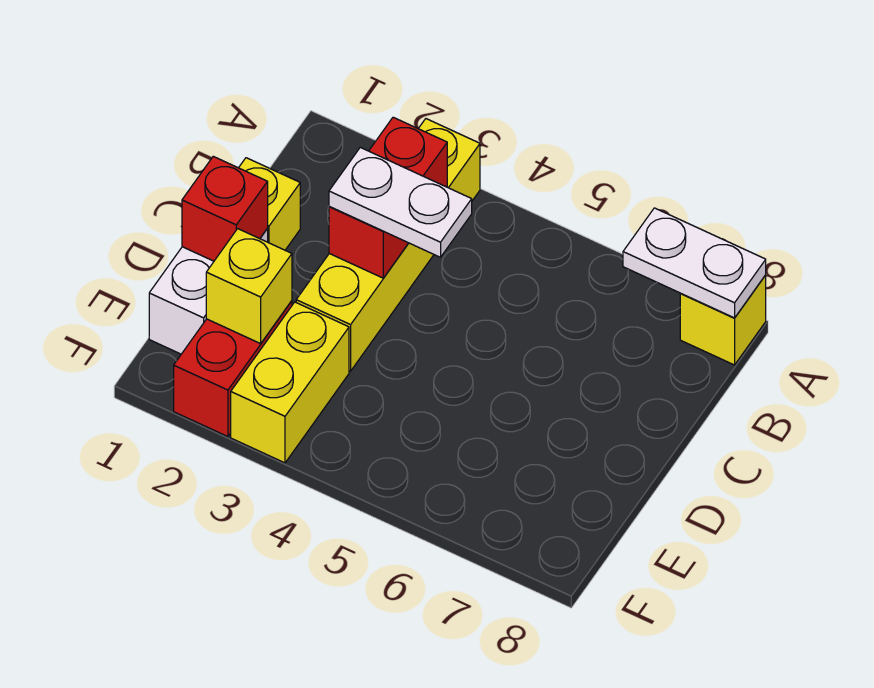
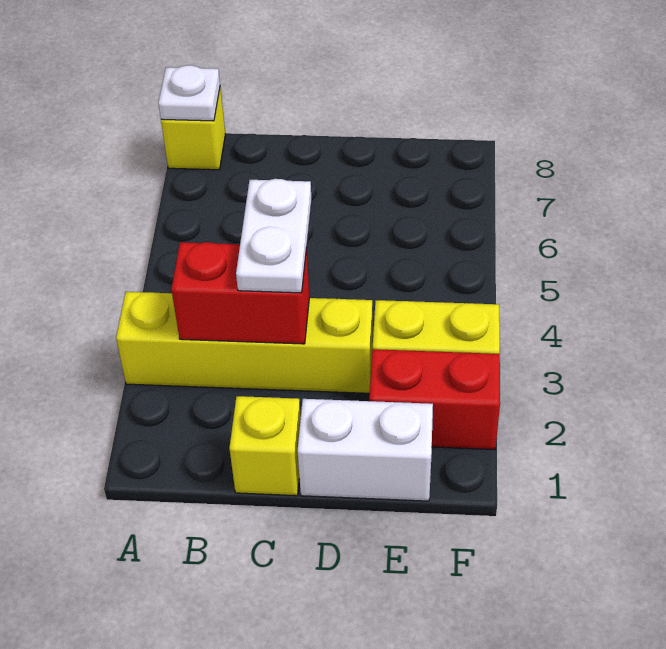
white plate A7:A8 level 2 -> white plate A8 level 2
red brick D1 level 2 -> none
yellow brick E2 level 2 -> none

